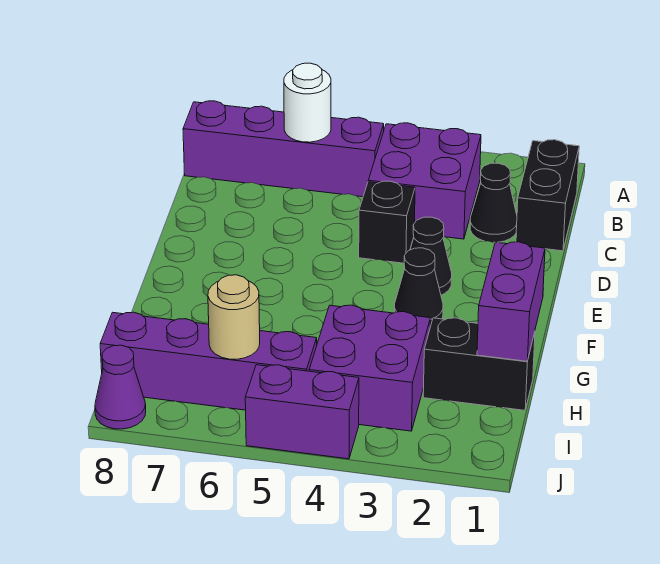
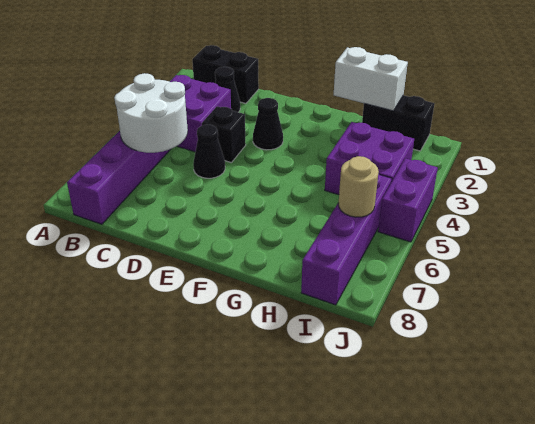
white round brick B6 level 2 -> white round brick B5:C6 level 2
black cone F3 level 1 -> black cone D5 level 1
purple brick G1:H1 level 2 -> white brick G1:H1 level 2
black brick H1:H2 level 1 -> black brick H1:I1 level 1
purple cone J8 level 1 -> none

